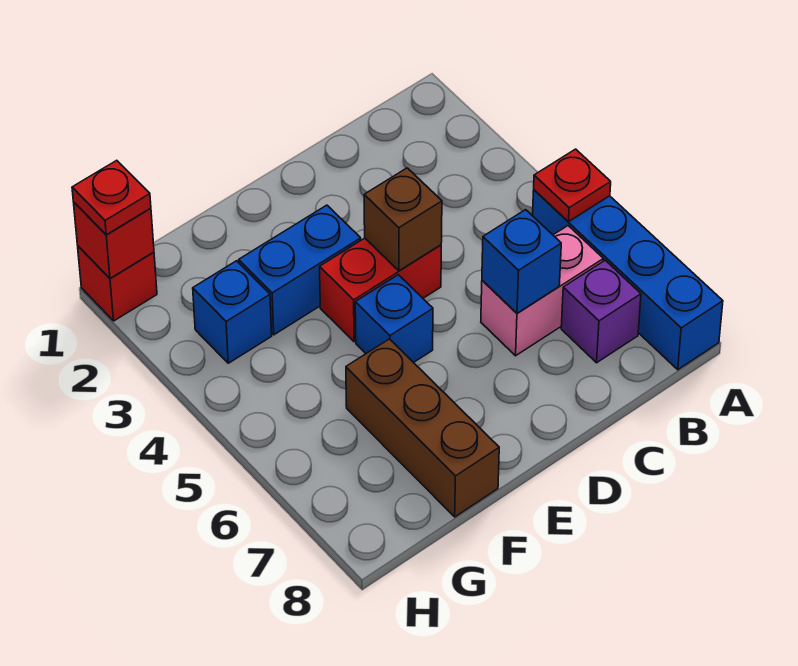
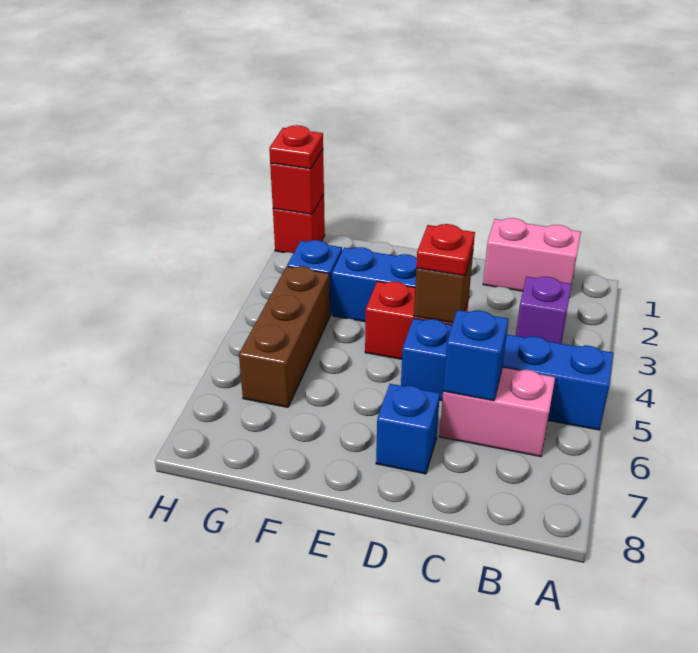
blue brick A5:A8 level 1 -> blue brick A5:D5 level 1
red plate A5 level 2 -> red plate D4 level 3
none -> pink brick B1:C1 level 1
purple brick B7 level 1 -> purple brick B3 level 1
blue brick E5 level 1 -> blue brick D7 level 1
brown brick F6:F8 level 1 -> brown brick G4:G6 level 1

